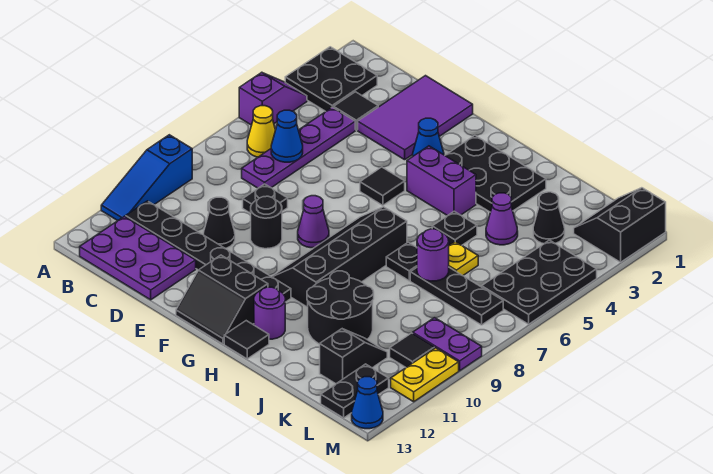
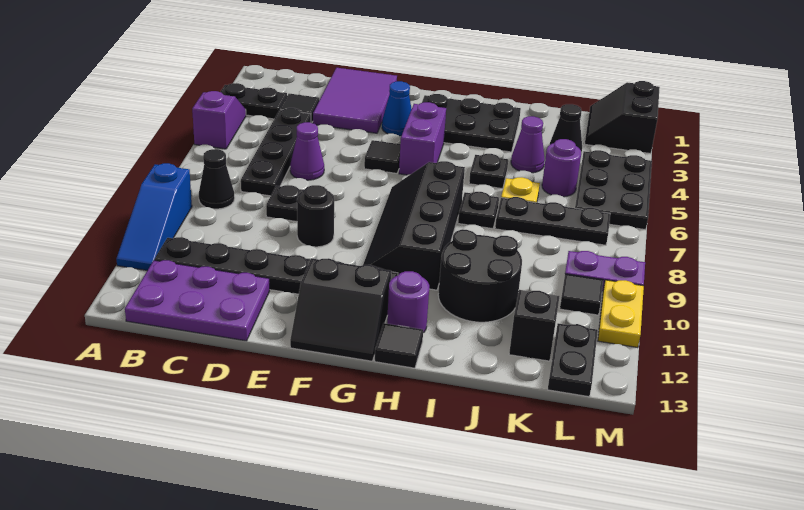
black plate A2:B3 level 1 -> black plate A3:B3 level 1
yellow cone B6 level 1 -> none
purple plate C4:C7 level 1 -> black plate C4:C7 level 1
blue cone C6 level 2 -> none
black cone D10 level 1 -> black cone B8 level 1
purple cone F8 level 1 -> purple cone D6 level 1
purple brick G4:H4 level 1 -> purple brick G4:G5 level 1
purple round brick J7 level 2 -> purple round brick K5 level 1
blue cone M13 level 1 -> none

